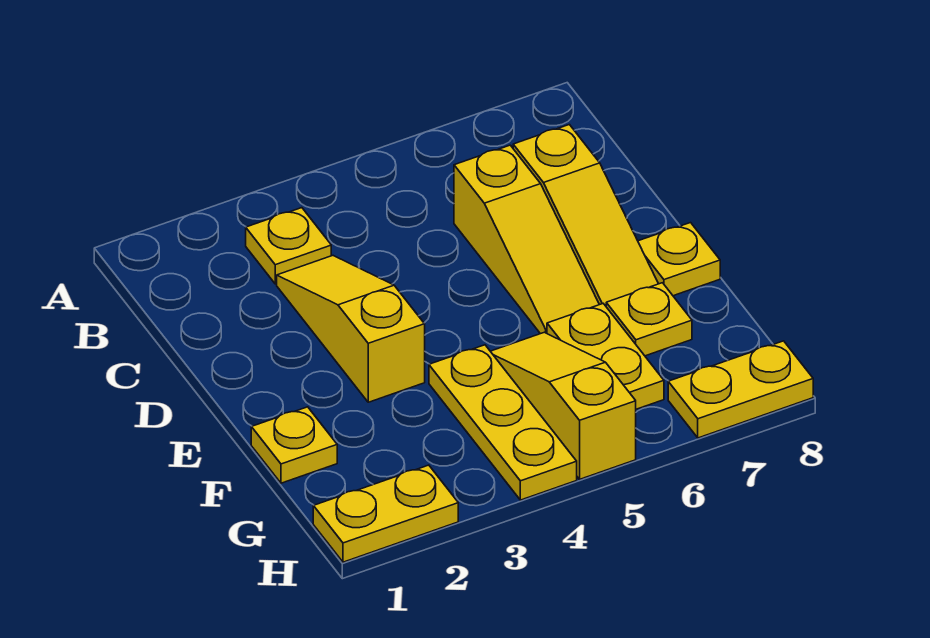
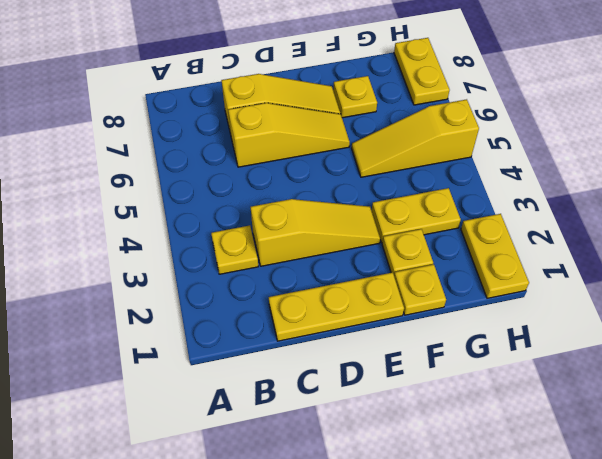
yellow slope C3:E3 level 1 top E -> yellow slope C3:E3 level 1 top C
yellow plate E8 level 1 -> yellow plate F2 level 1
yellow plate F4:H4 level 1 -> yellow plate C1:E1 level 1
yellow plate F6:G6 level 1 -> yellow plate F3:G3 level 1

